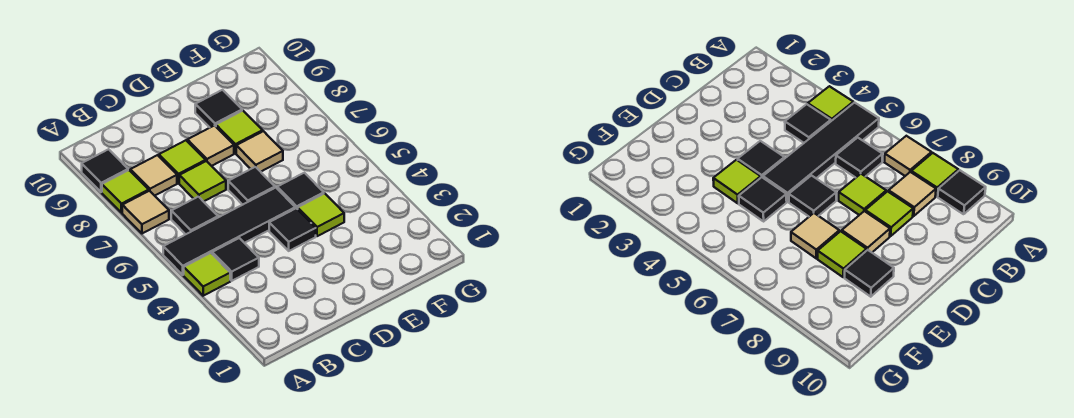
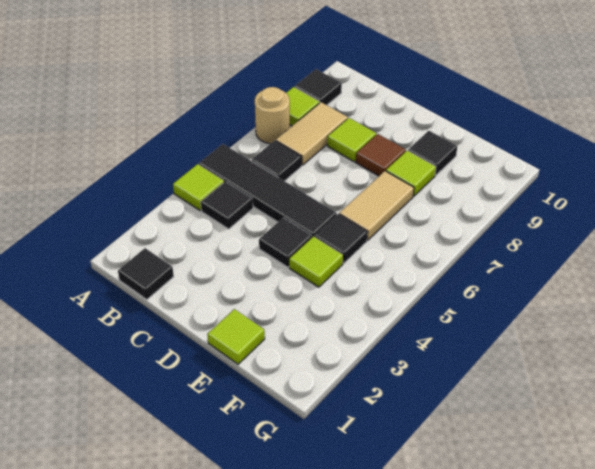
tan tile A7 level 1 -> tan round brick A7 level 1
tan tile B8 level 1 -> tan tile B7:B8 level 1
lime tile C7 level 1 -> lime tile E1 level 1
black tile D6 level 1 -> black tile B1 level 1
tan tile D8 level 1 -> brown tile D8 level 1
tan tile E7 level 1 -> tan tile E6:E7 level 1

